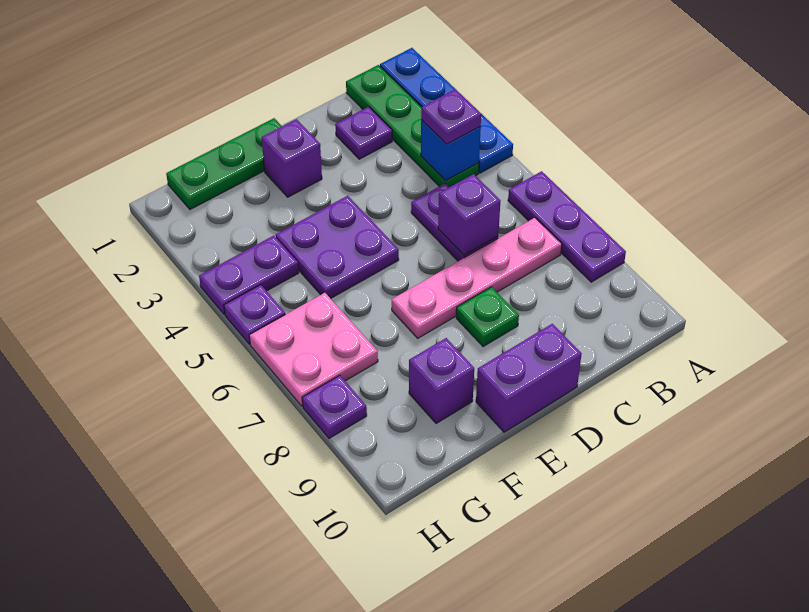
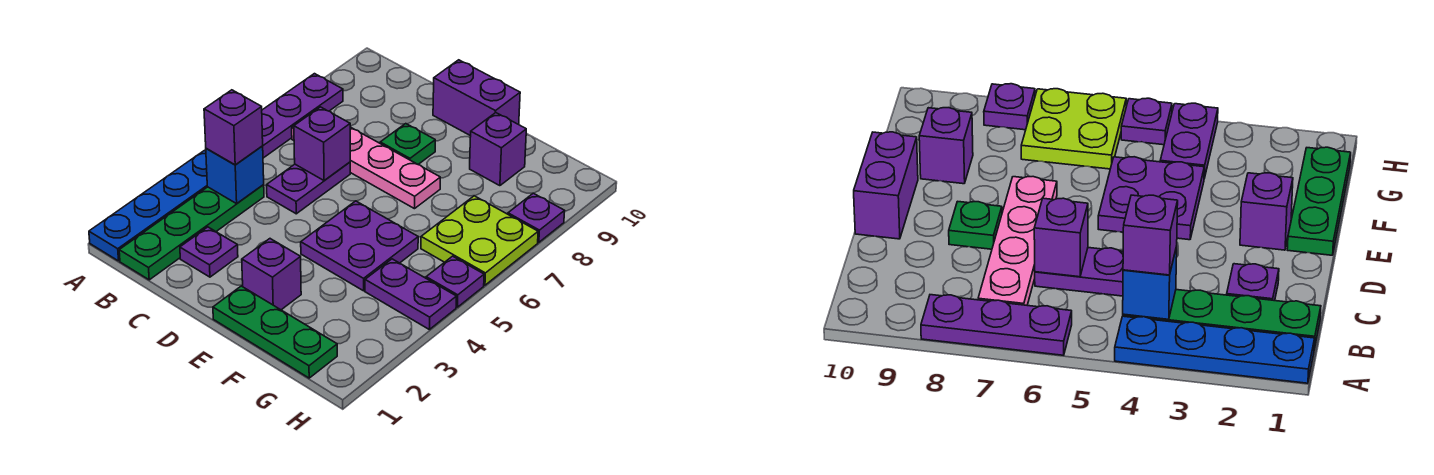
purple plate B4 level 3 -> purple brick B4 level 3
pink plate G6:H7 level 1 -> lime plate G6:H7 level 1

